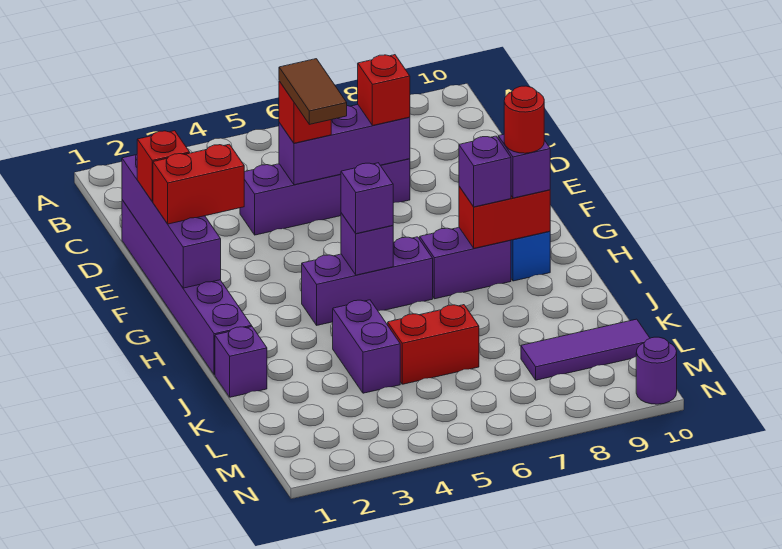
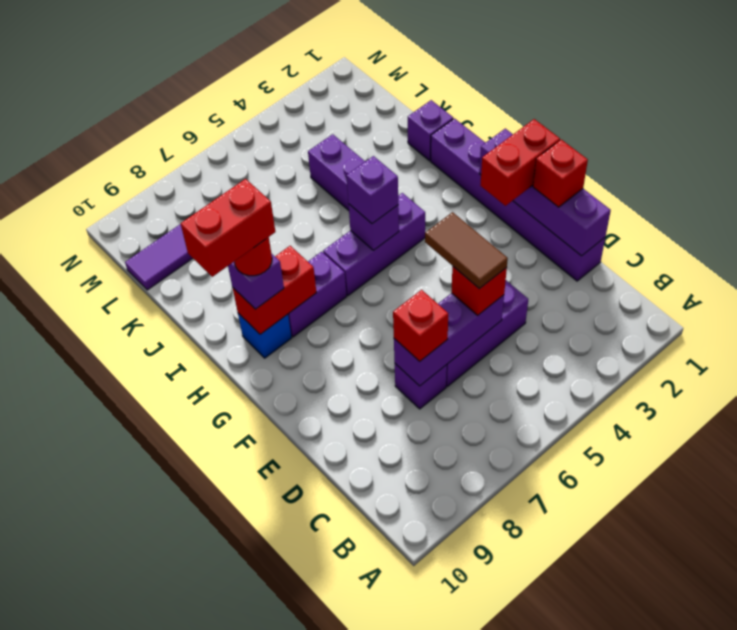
purple brick H8 level 3 -> none
red brick K5:K6 level 1 -> red brick H9:H10 level 5
purple round brick N10 level 1 -> none

